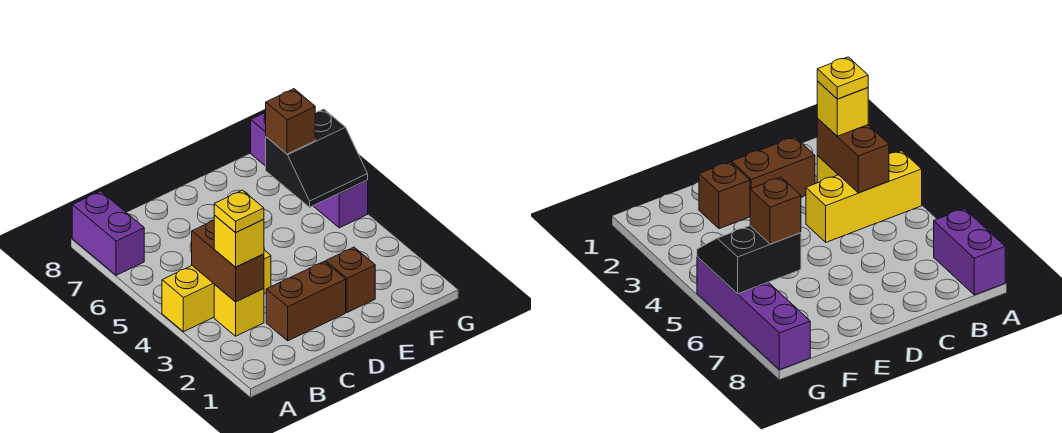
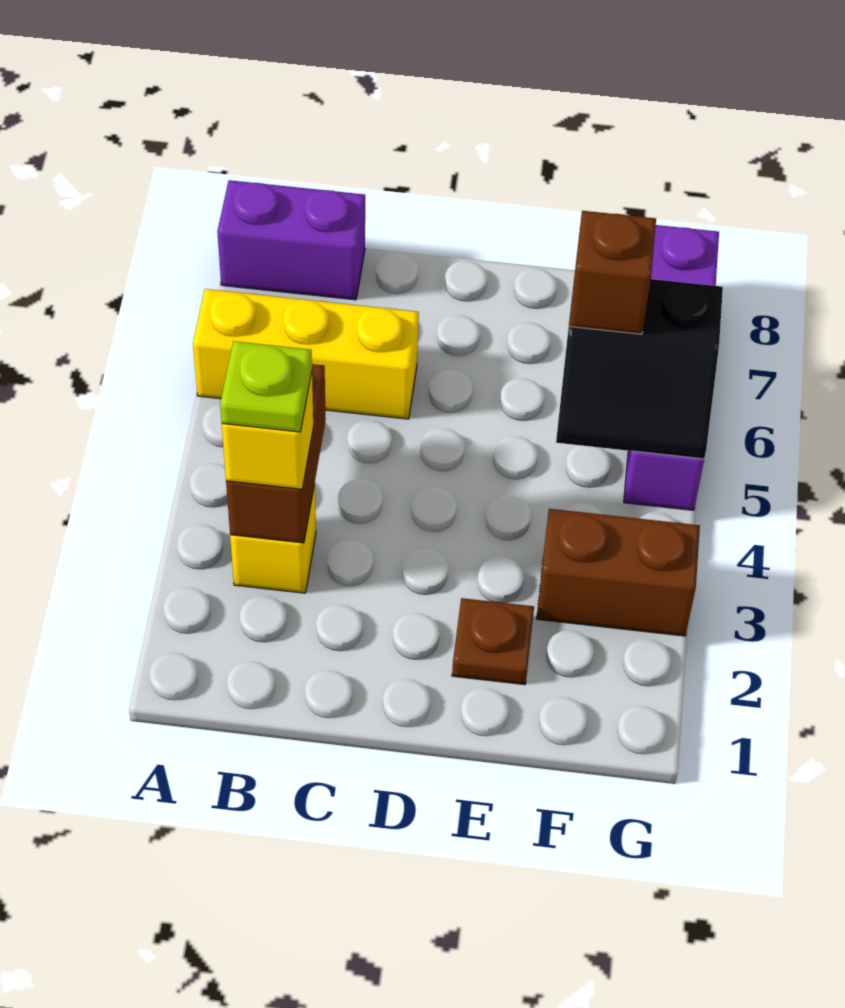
yellow brick A4:C4 level 1 -> yellow brick A6:C6 level 1
purple brick A7:A8 level 1 -> purple brick A8:B8 level 1
yellow plate B3 level 4 -> lime plate B3 level 4
brown brick C2:D2 level 1 -> brown brick F3:G3 level 1
brown brick E2 level 1 -> brown plate E2 level 1

